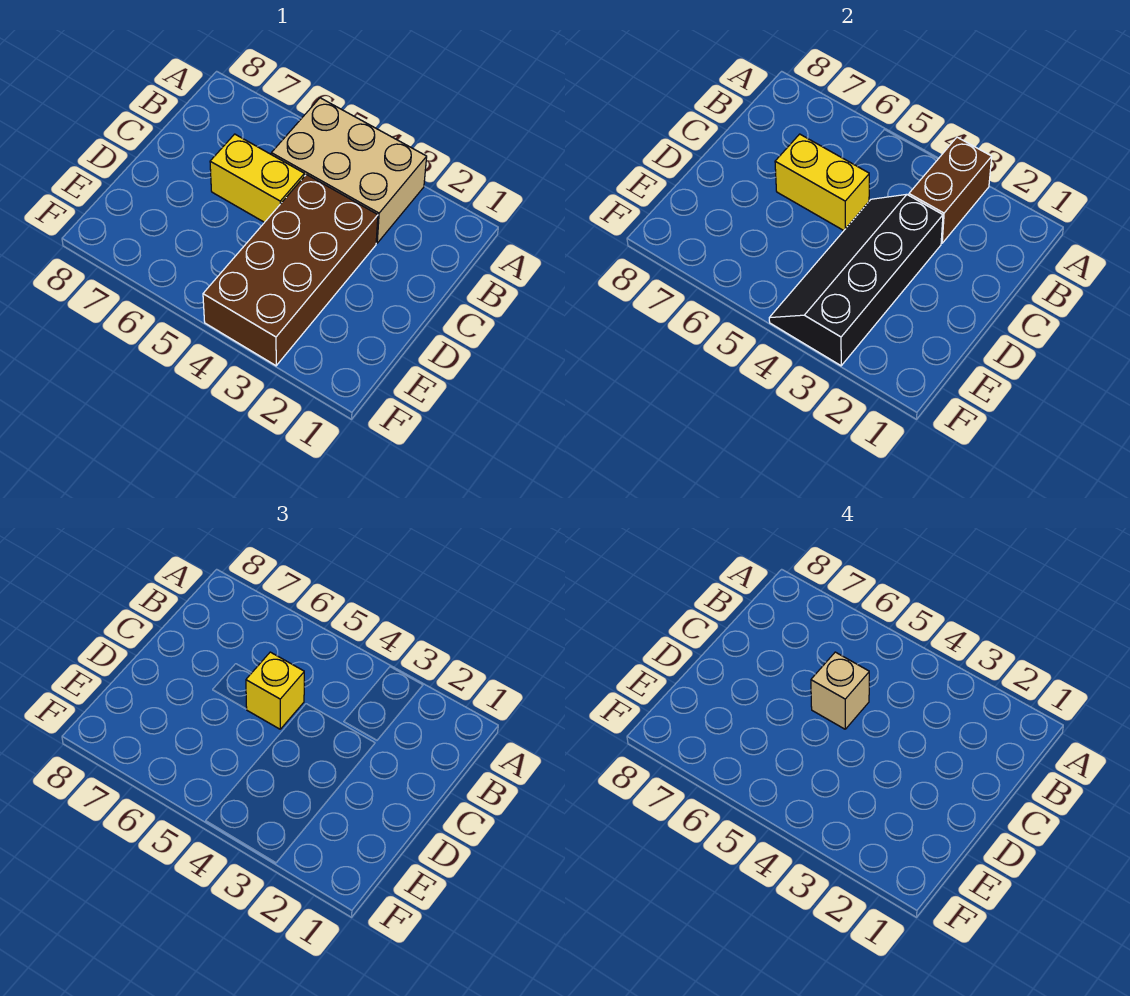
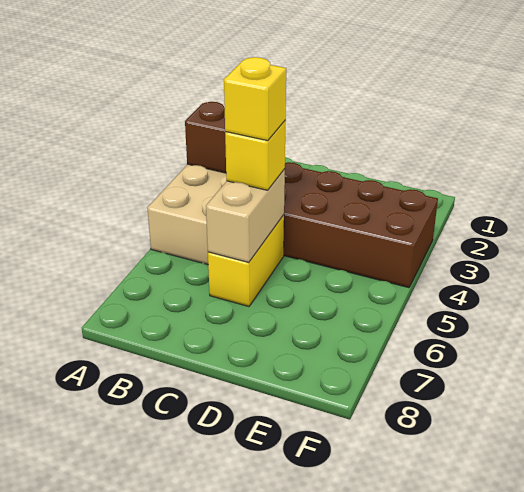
black slope C3:F4 level 2 top 3 -> none
yellow brick C5:C6 level 2 -> tan brick C5:C6 level 2
tan brick C5 level 4 -> yellow brick C5 level 4

